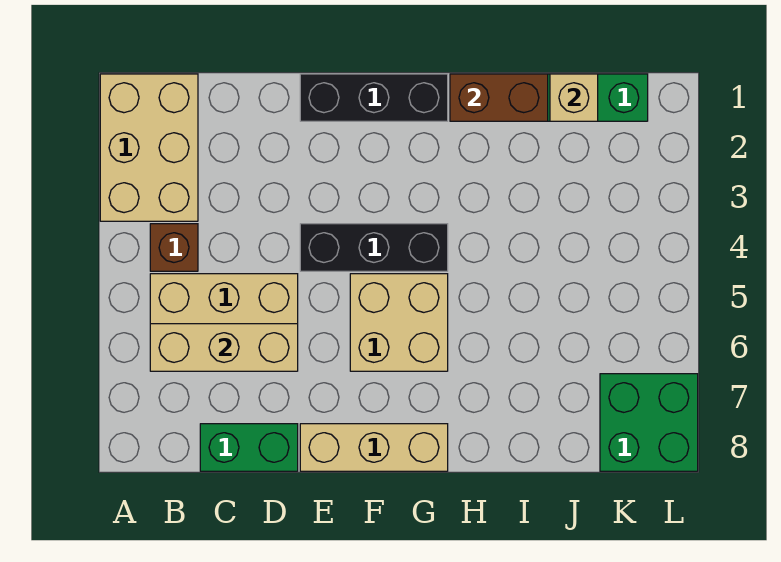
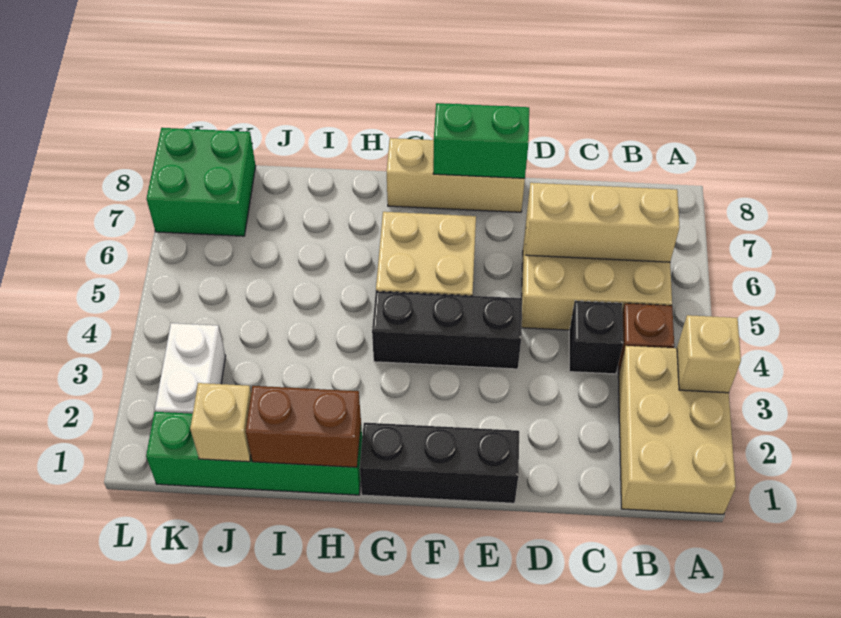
none -> tan brick A3 level 2
none -> black brick C4 level 1
green brick C8:D8 level 1 -> green brick E8:F8 level 2
none -> white brick K2:K3 level 1

